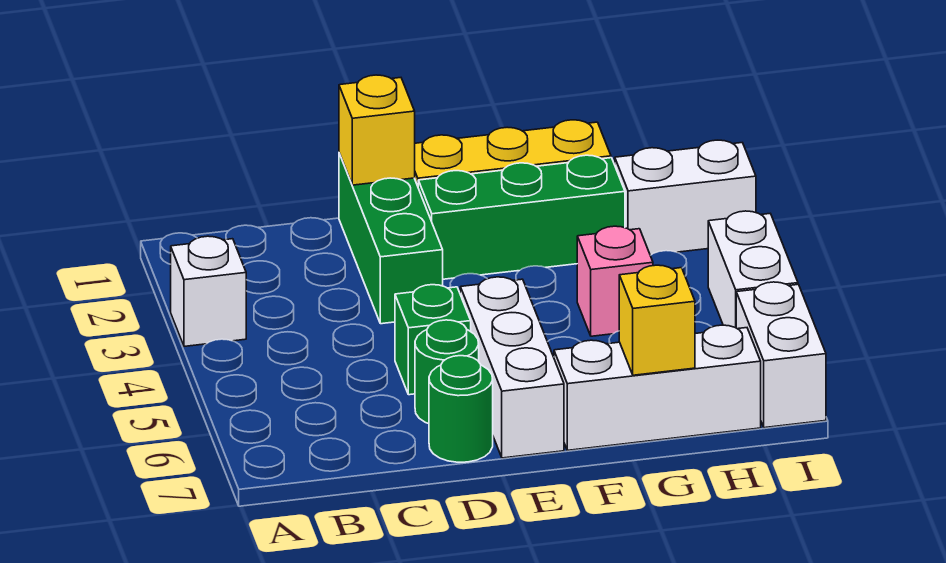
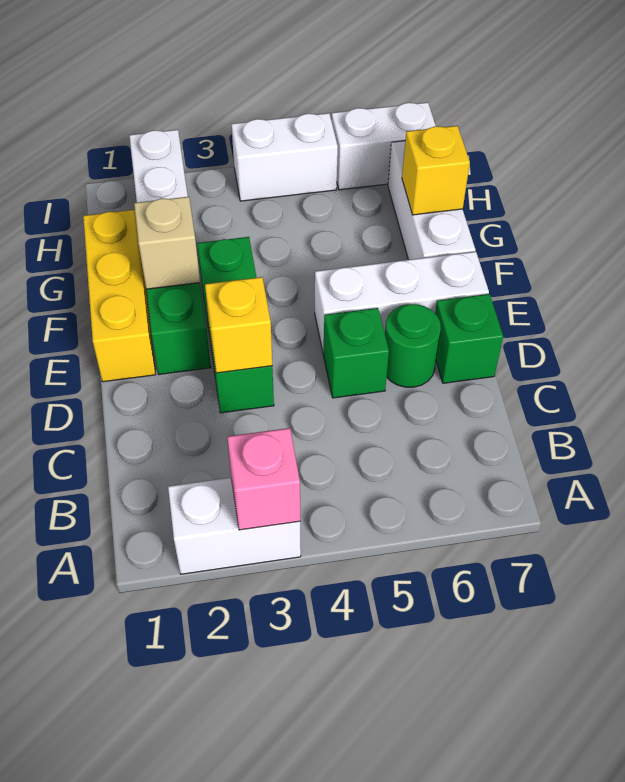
white brick A3 level 1 -> white brick A2:A3 level 1
green brick D1:D3 level 1 -> green brick D3:F3 level 1
yellow brick D1 level 2 -> yellow brick D3 level 2
green round brick D7 level 1 -> green brick D7 level 1
none -> tan brick F2 level 2
pink brick G4 level 1 -> pink brick A3 level 2

